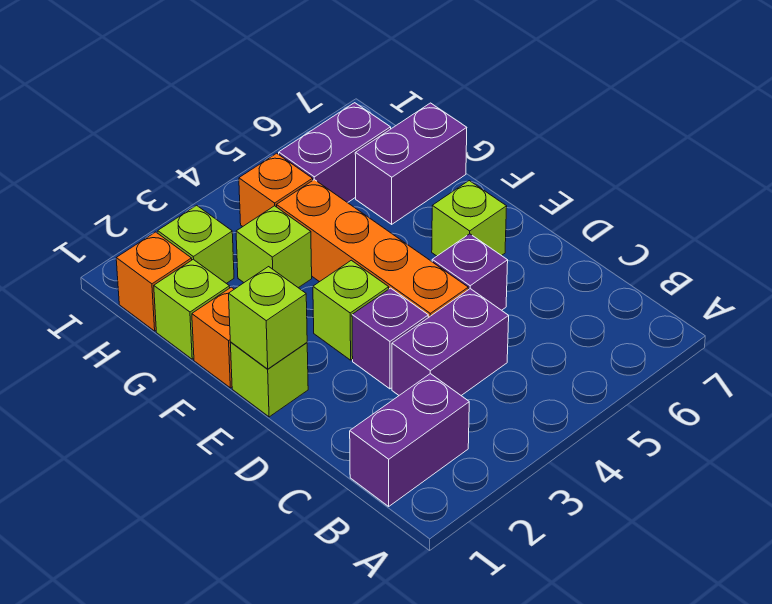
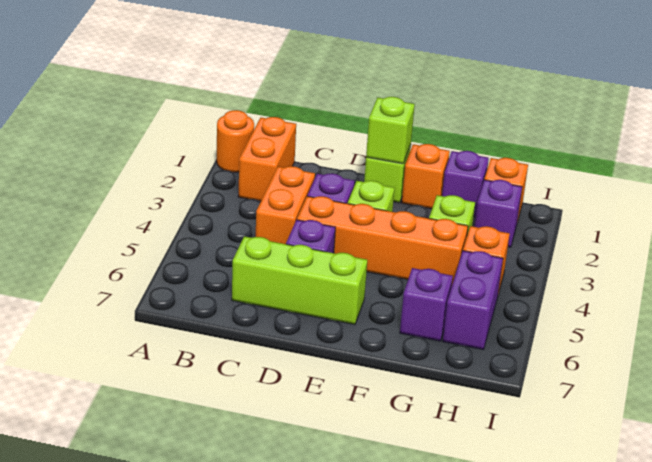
none -> orange round brick A1 level 1
purple brick B1:B2 level 1 -> orange brick B1:B2 level 1
purple brick C3:C4 level 1 -> orange brick C3:C4 level 1
lime brick E6 level 1 -> lime brick C6:E6 level 1
lime brick G1 level 1 -> purple brick G1 level 1
purple brick G6:G7 level 1 -> purple brick G6 level 1
lime brick H2 level 1 -> purple brick H2 level 1

